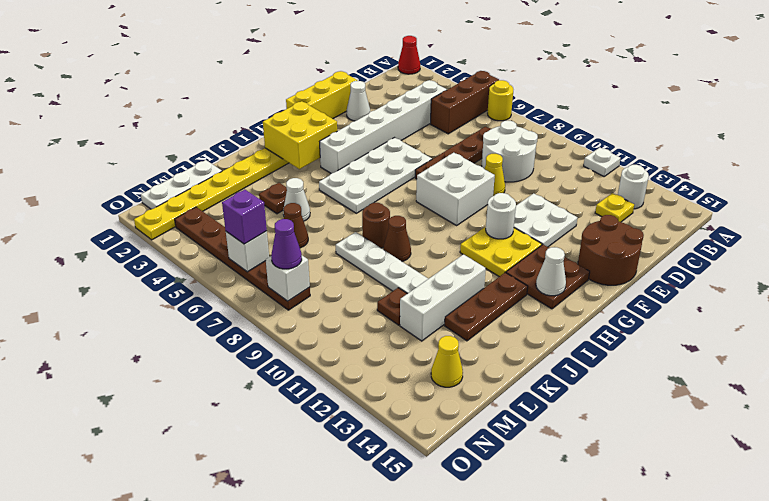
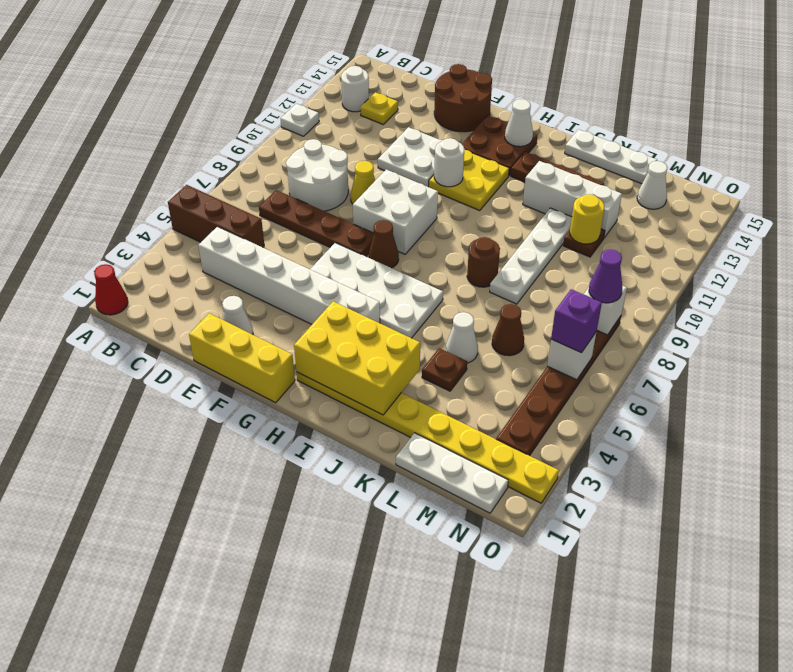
yellow round brick A6 level 1 -> yellow round brick L11 level 2
yellow brick H2:I3 level 2 -> yellow brick H2:J3 level 2
brown cone J9 level 1 -> brown cone G7 level 1
none -> white plate J15:L15 level 1
yellow cone M14 level 1 -> white cone M14 level 1

